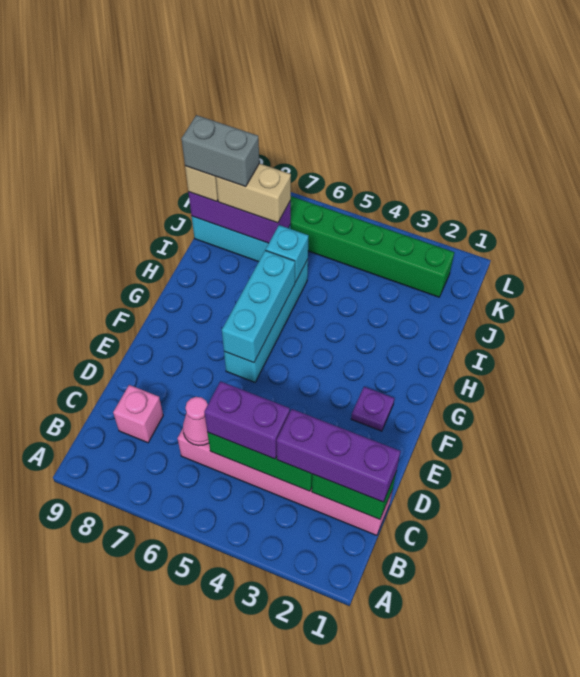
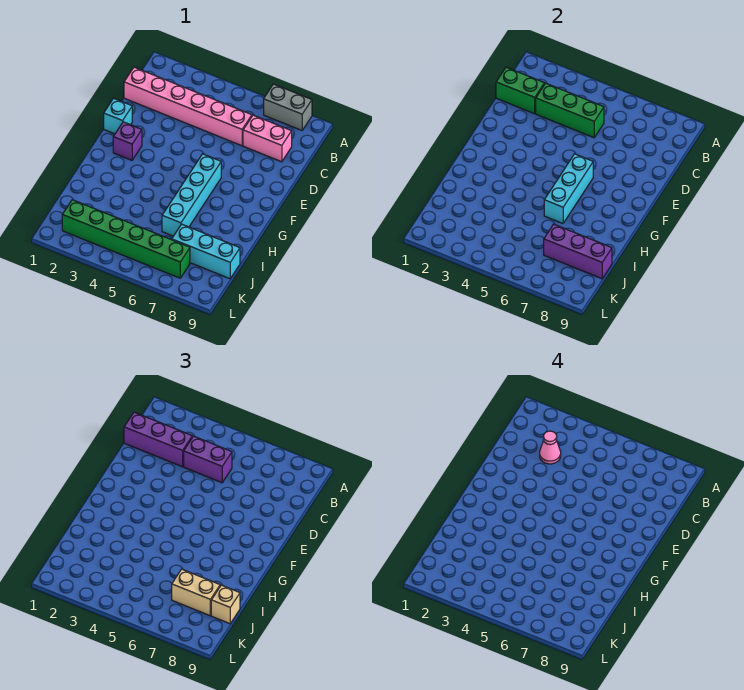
pink cone C6 level 2 -> pink cone C3 level 4
pink brick C8 level 1 -> pink brick C7:C8 level 1
purple plate F2 level 1 -> purple brick F2 level 1
cyan brick I6 level 2 -> cyan brick E1 level 1
grey brick J8:J9 level 4 -> grey brick A7:A8 level 1

